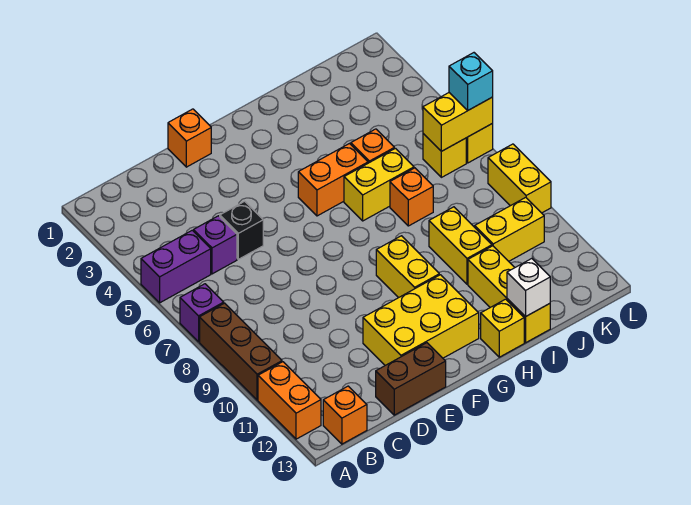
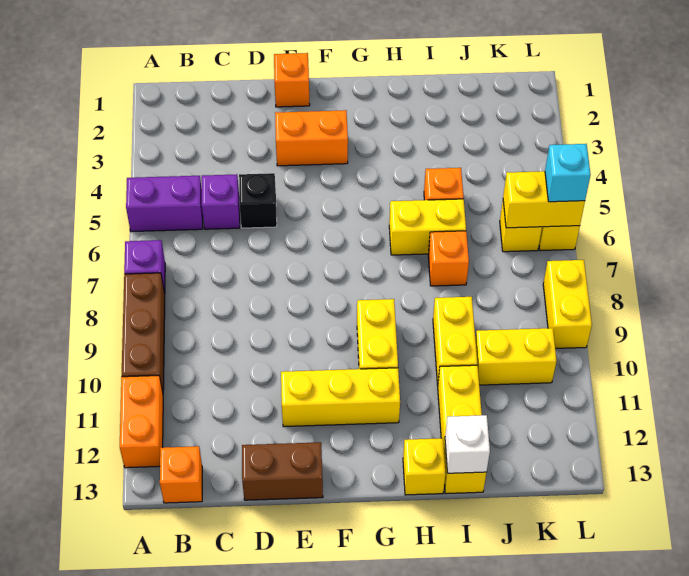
yellow brick E11:G12 level 1 -> yellow brick E11:G11 level 1
orange brick G5:H5 level 1 -> orange brick E3:F3 level 1

